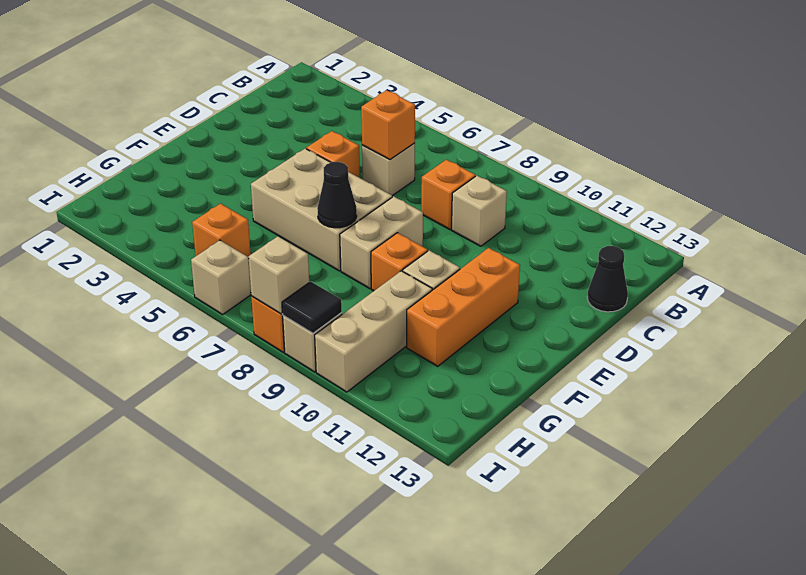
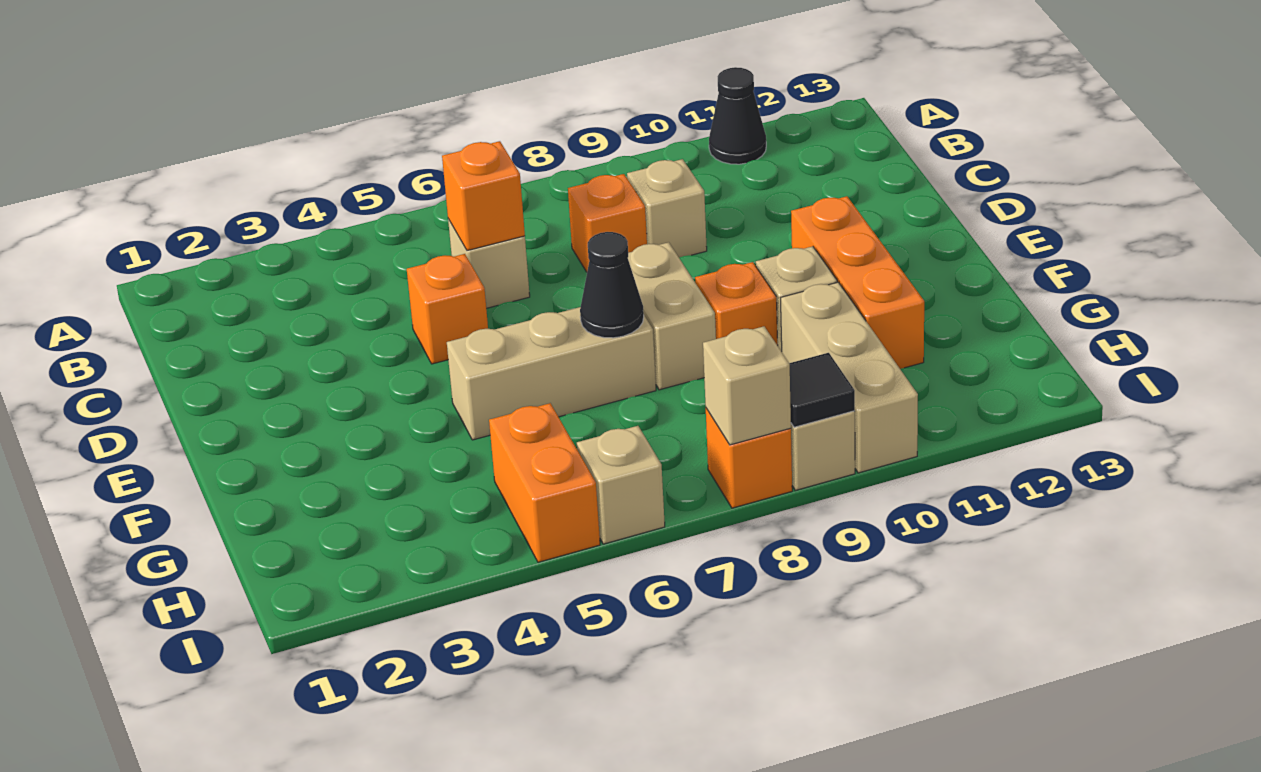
black cone C13 level 1 -> black cone A11 level 1
tan brick E5:F7 level 1 -> tan brick F5:F7 level 1
orange brick H5 level 1 -> orange brick H5:I5 level 1

